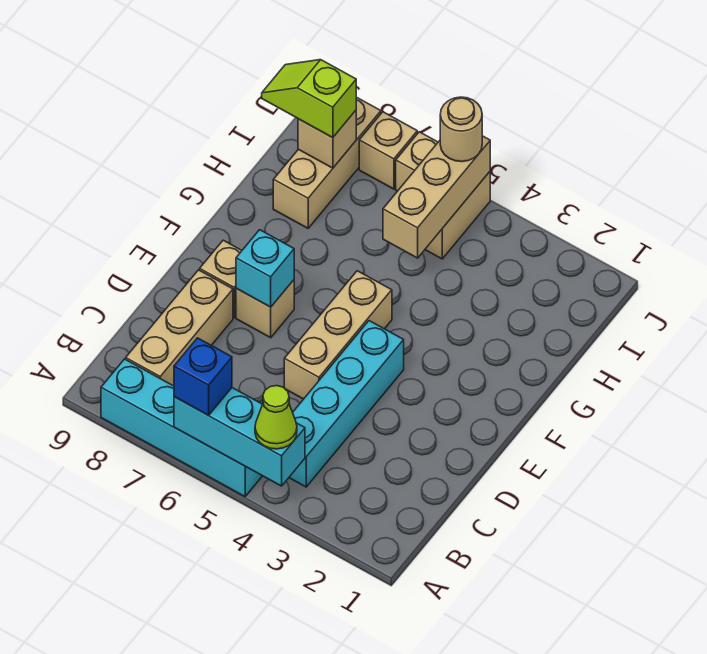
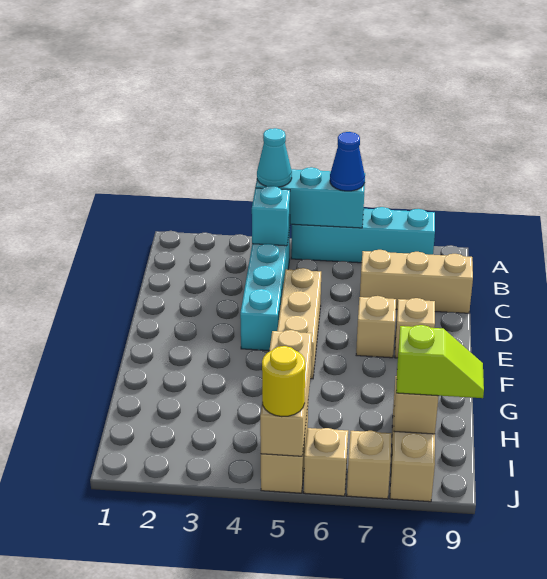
lime cone A4 level 3 -> cyan cone A4 level 3
blue brick A6 level 3 -> blue cone A6 level 3
tan brick B8:D8 level 1 -> tan brick C7:C9 level 1
cyan brick E7 level 2 -> cyan brick B4 level 2
tan round brick J5 level 3 -> yellow round brick J5 level 3

